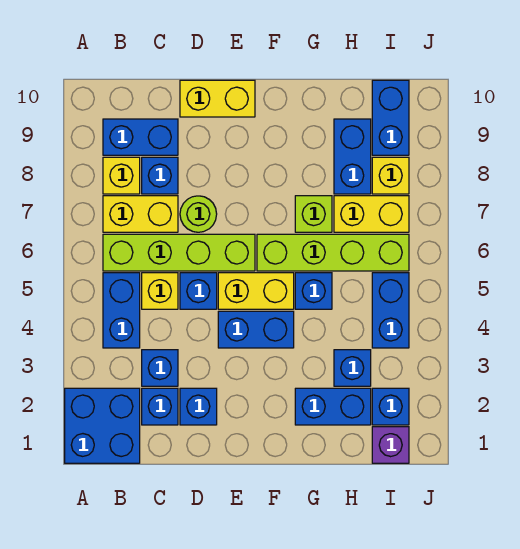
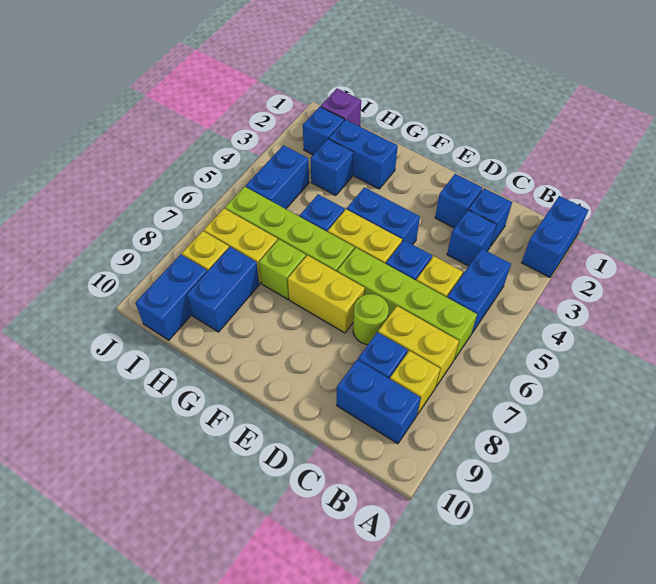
blue brick A1:B2 level 1 -> blue brick A1:A2 level 1
yellow brick D10:E10 level 1 -> yellow brick E7:F7 level 1

